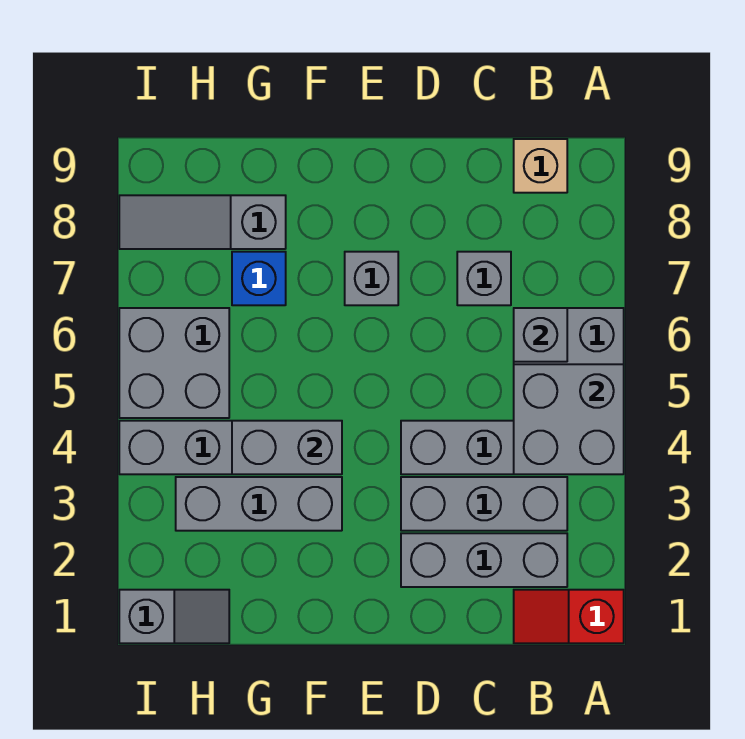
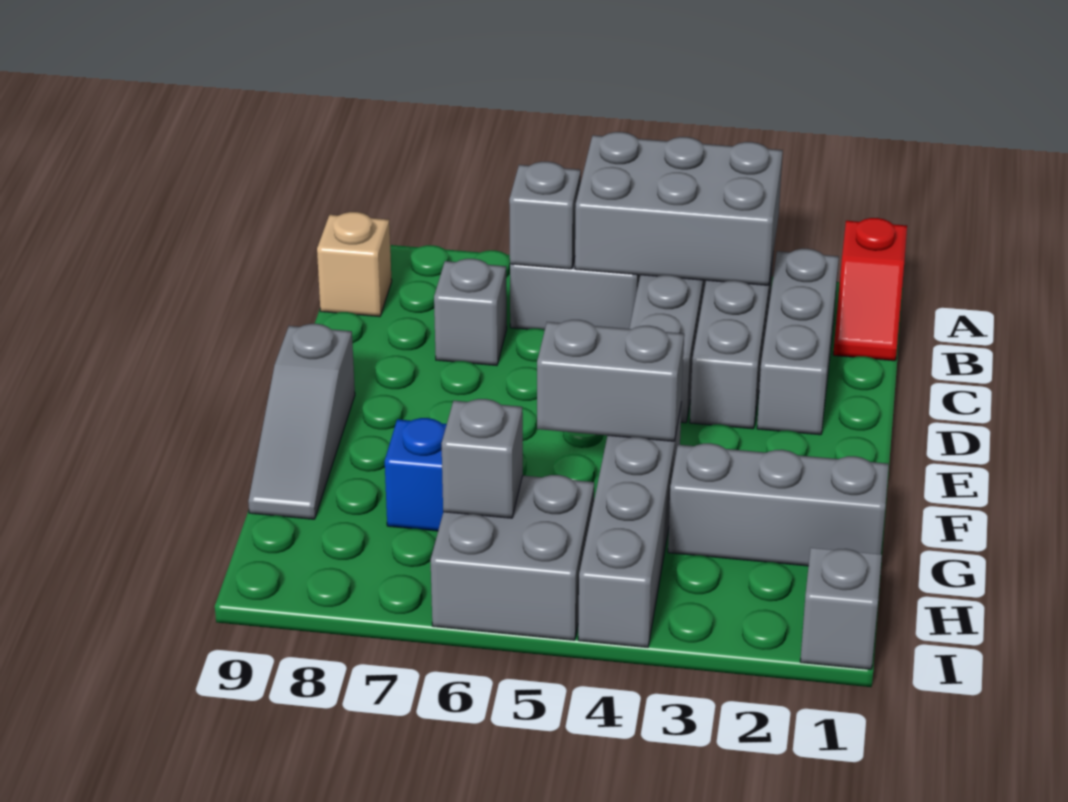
grey brick A4:B5 level 2 -> grey brick A3:B5 level 2
grey brick E7 level 1 -> grey brick H6 level 2
grey brick F3:H3 level 1 -> grey brick G1:G3 level 1
grey brick F4:G4 level 2 -> grey brick F4:F5 level 2
grey slope G8:I8 level 1 top G -> grey slope E9:G9 level 1 top E

